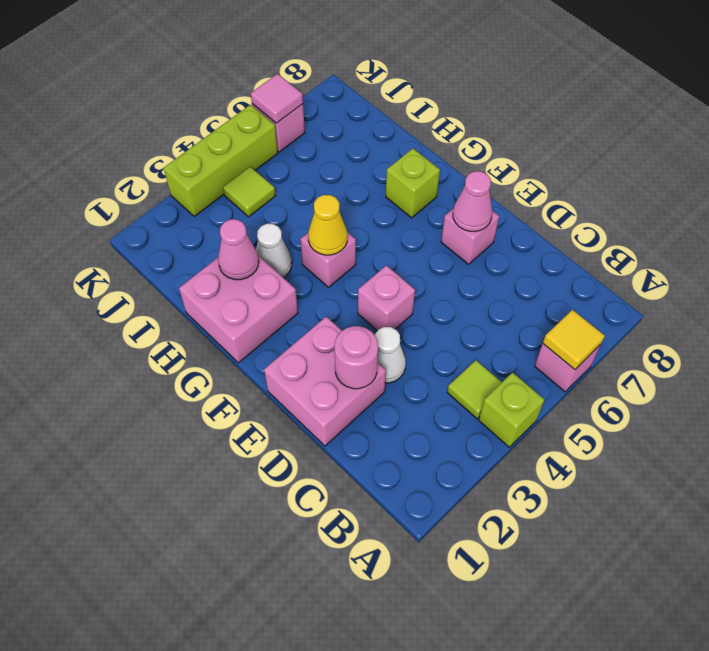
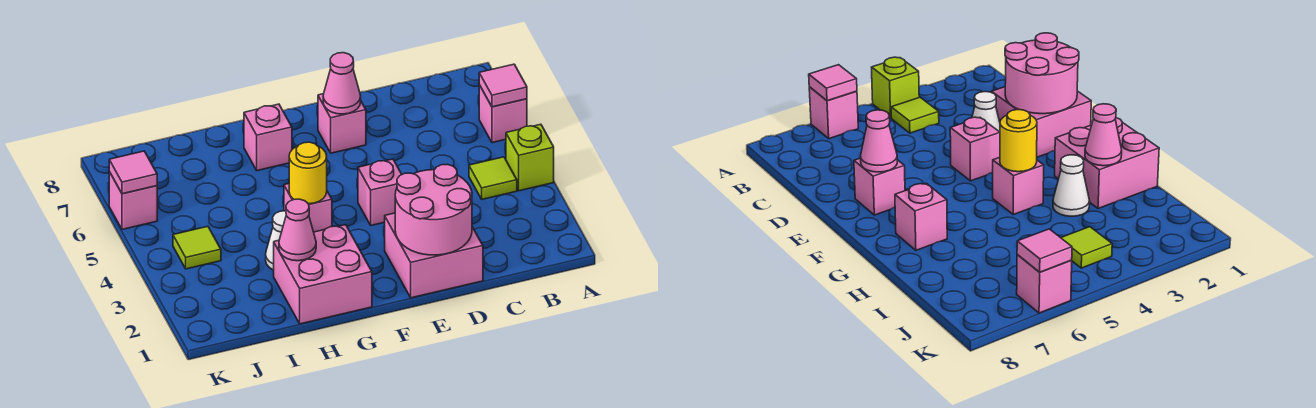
yellow tile A6 level 2 -> pink tile A6 level 2
pink round brick D2 level 2 -> pink round brick D1:E2 level 2
yellow cone G4 level 2 -> yellow round brick G4 level 2
lime brick G7 level 1 -> pink brick G7 level 1
lime brick K3:K5 level 1 -> none

